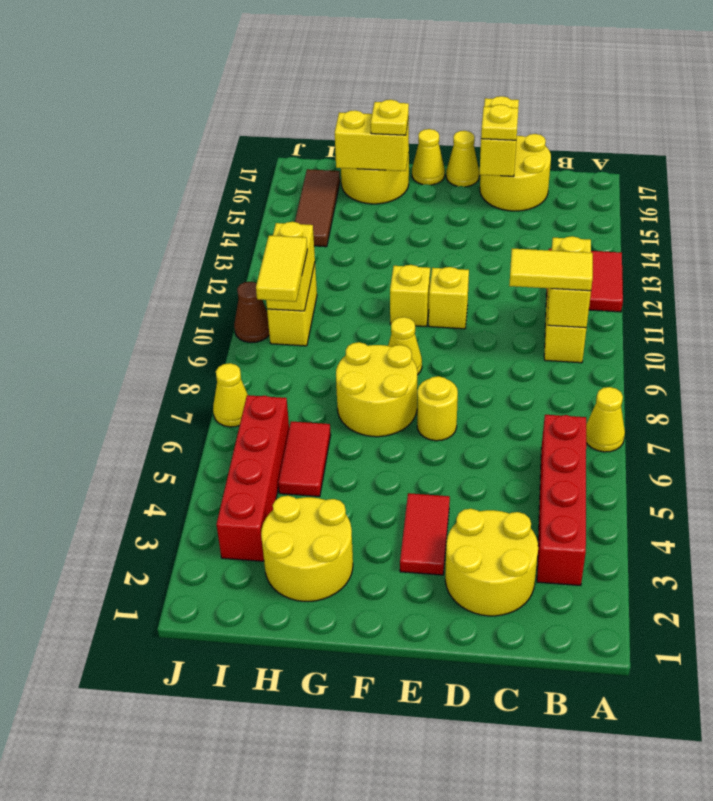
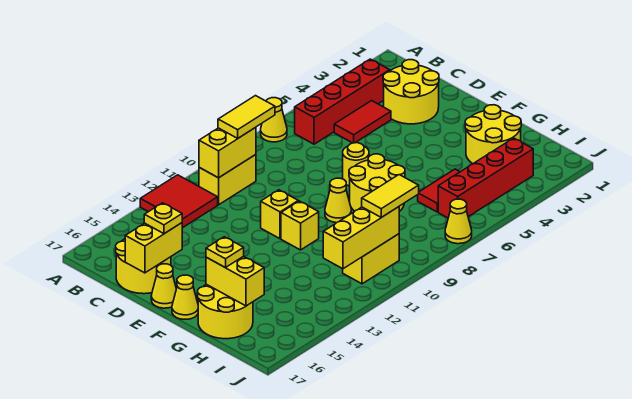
yellow tile B10:C10 level 3 -> yellow tile B9:B10 level 3
red tile E3:E4 level 1 -> red tile C4:C5 level 1
yellow brick I10:I11 level 2 -> yellow brick I10:I12 level 2
brown tile I14:I16 level 1 -> none
brown cone J10 level 1 -> none

